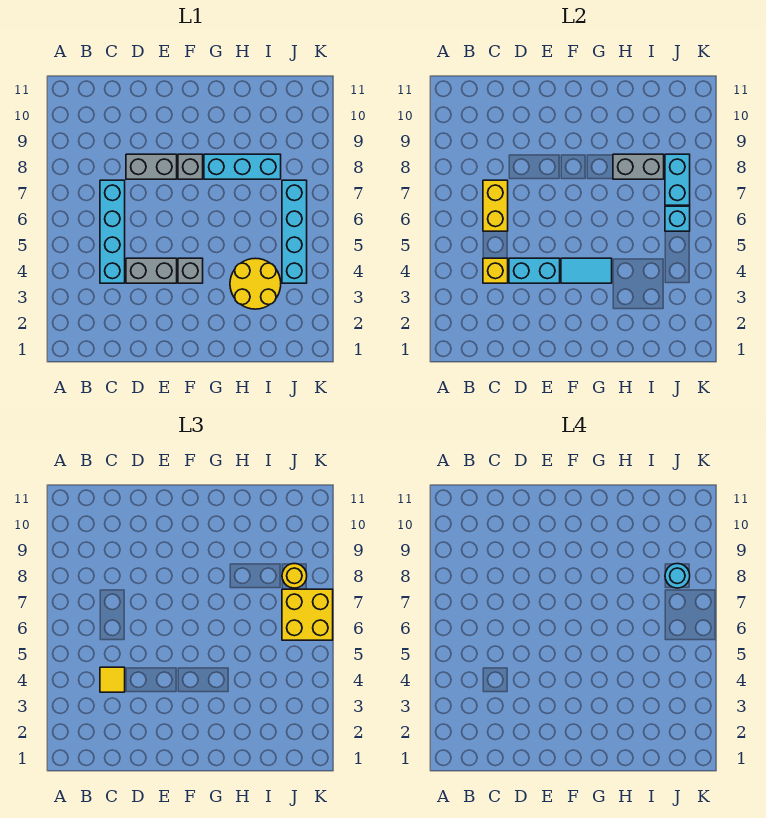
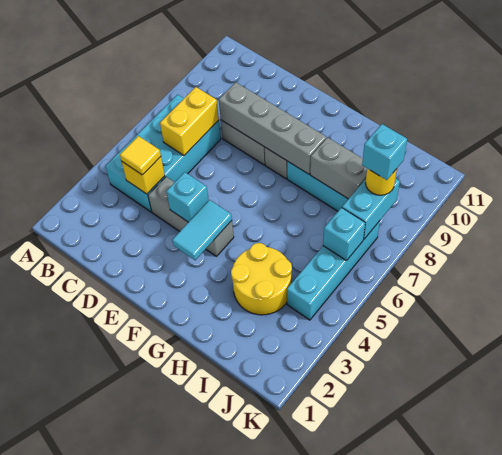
cyan brick C4:C7 level 1 -> cyan brick B4:C7 level 1
cyan brick D4:E4 level 2 -> cyan brick E4 level 2
none -> grey brick D8:G8 level 2
cyan tile F4:G4 level 2 -> cyan tile F3:F4 level 2
yellow brick J6:K7 level 3 -> none
cyan round brick J8 level 4 -> cyan brick J8 level 4

